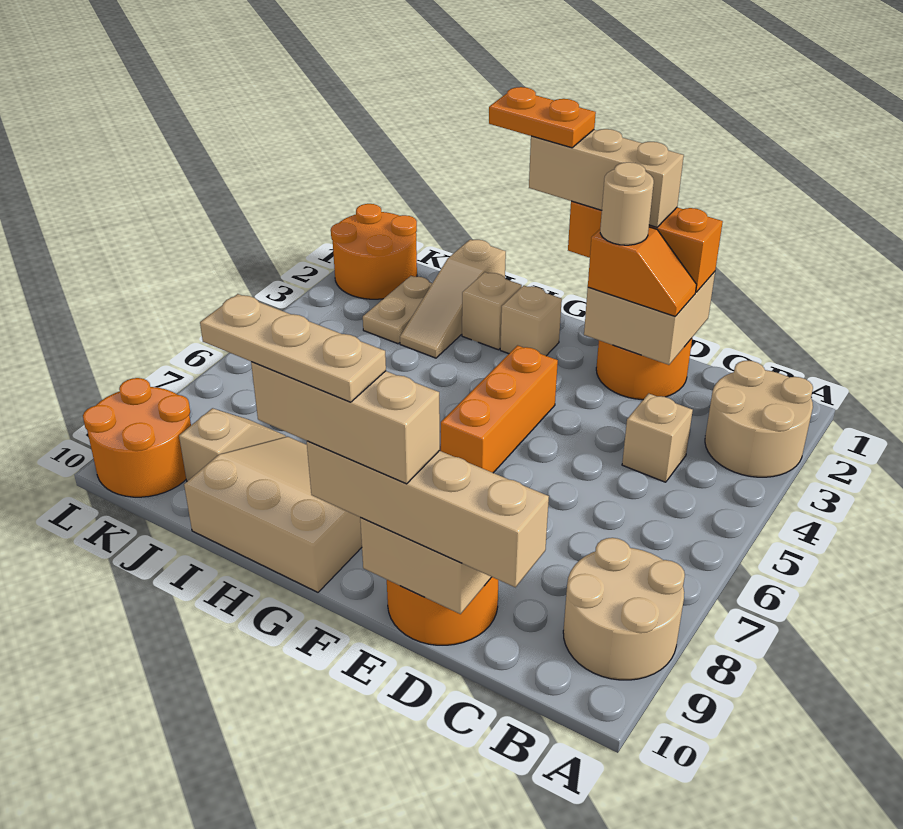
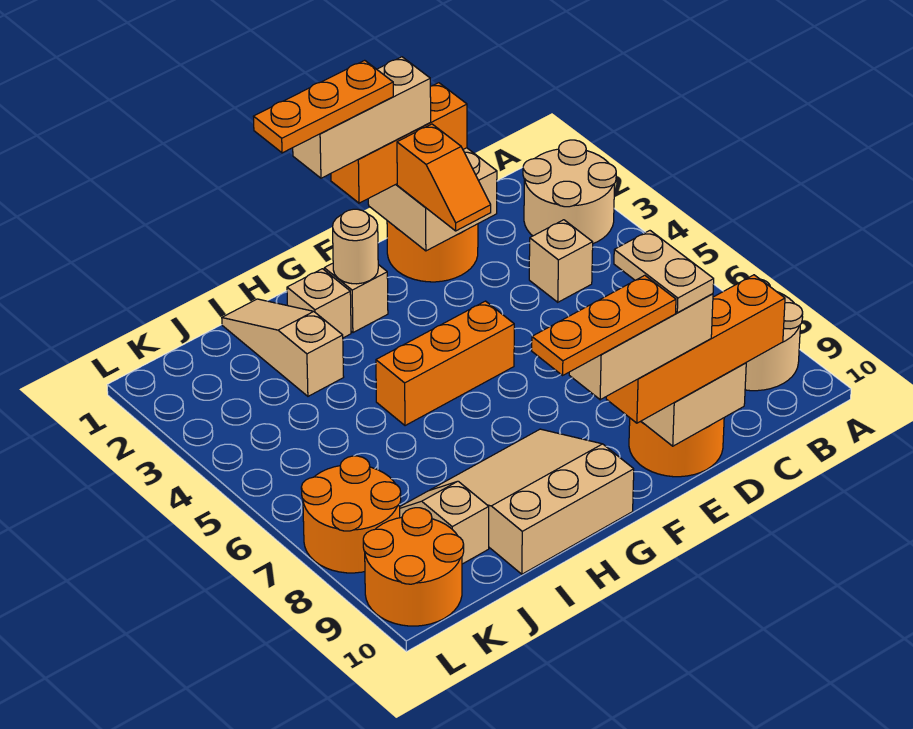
tan brick C10:F10 level 3 -> orange brick C10:F10 level 3
orange slope D2:E2 level 3 top E -> orange slope E2:E3 level 3 top 2
tan round brick E2 level 4 -> tan round brick G2 level 2
orange brick F4:F6 level 1 -> orange brick F5:H5 level 1
tan plate F10:H10 level 5 -> orange plate F10:H10 level 5
orange plate G1:H1 level 5 -> orange plate F1:H1 level 5
tan slope I1:I3 level 1 top 1 -> tan slope I1:I3 level 1 top 3
tan plate J2:J3 level 1 -> tan plate E9:E10 level 5
orange round brick K1:L2 level 1 -> orange round brick K7:L8 level 1

